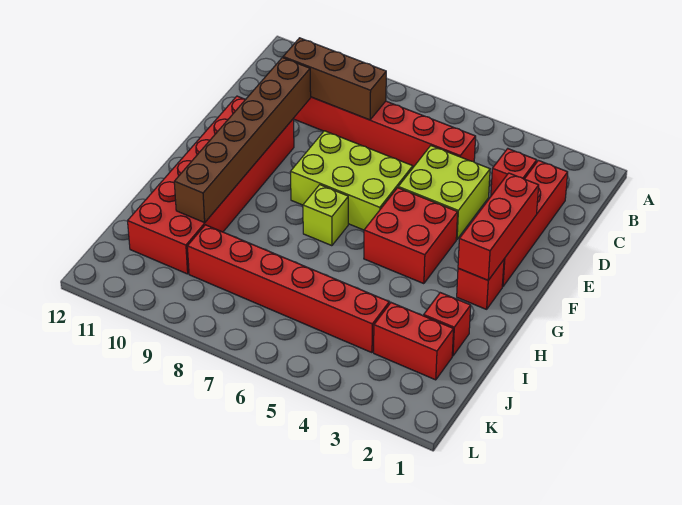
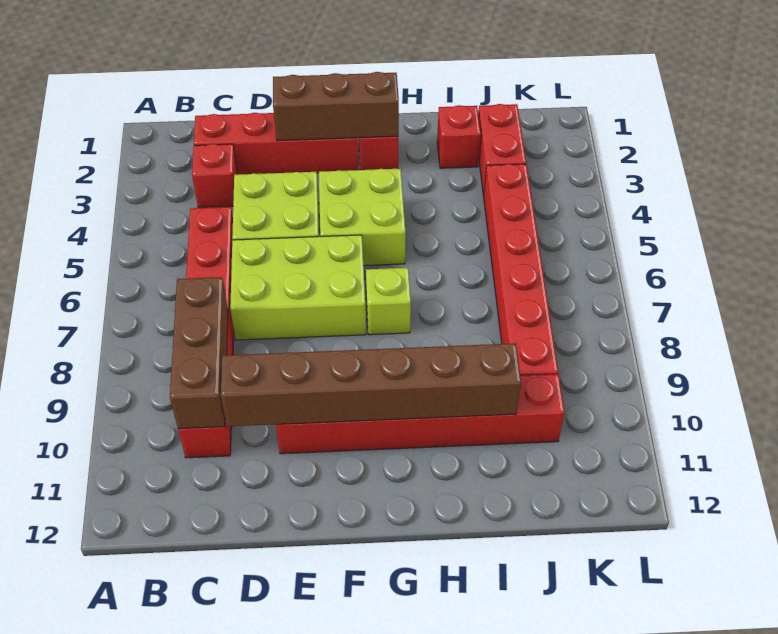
red brick E2:G2 level 2 -> brown brick E2:G2 level 2
lime brick E6:F8 level 1 -> lime brick D6:F7 level 1
red brick E10:J11 level 1 -> red brick E10:J10 level 1
red brick F4:G5 level 1 -> lime brick F4:G5 level 1

